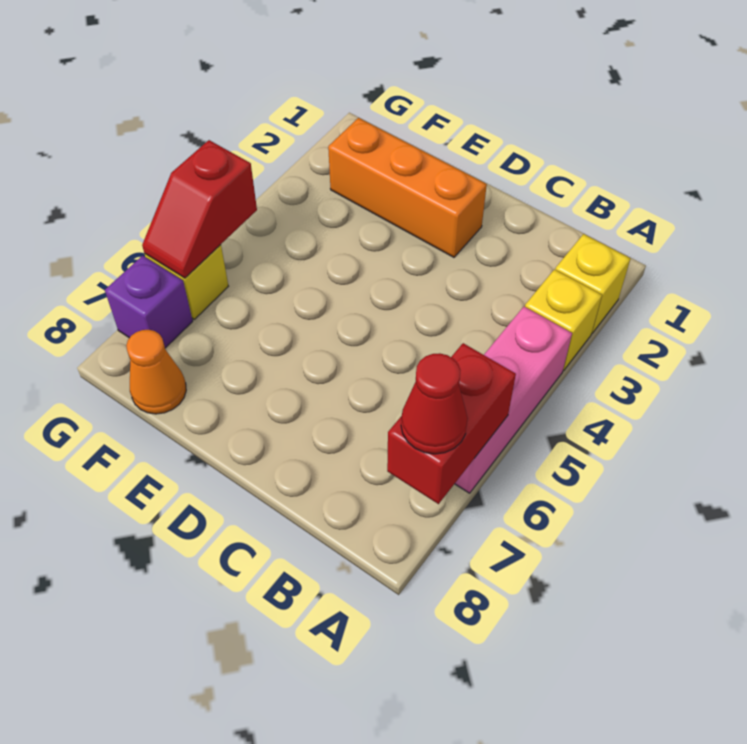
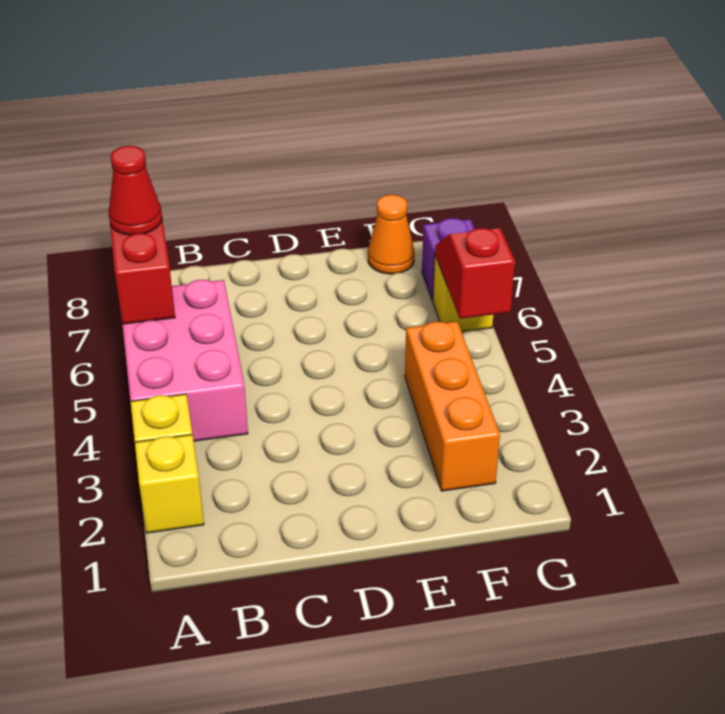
pink brick A4:A6 level 1 -> pink brick A4:B6 level 1
orange brick D2:F2 level 1 -> orange brick F2:F4 level 1

